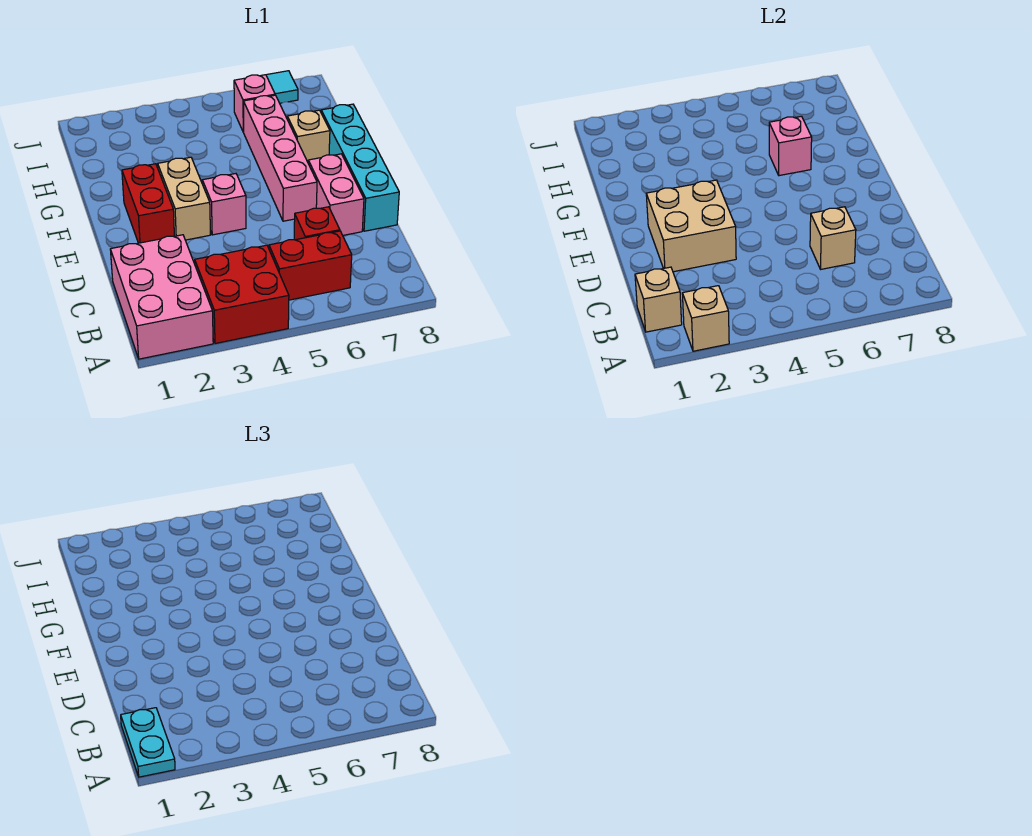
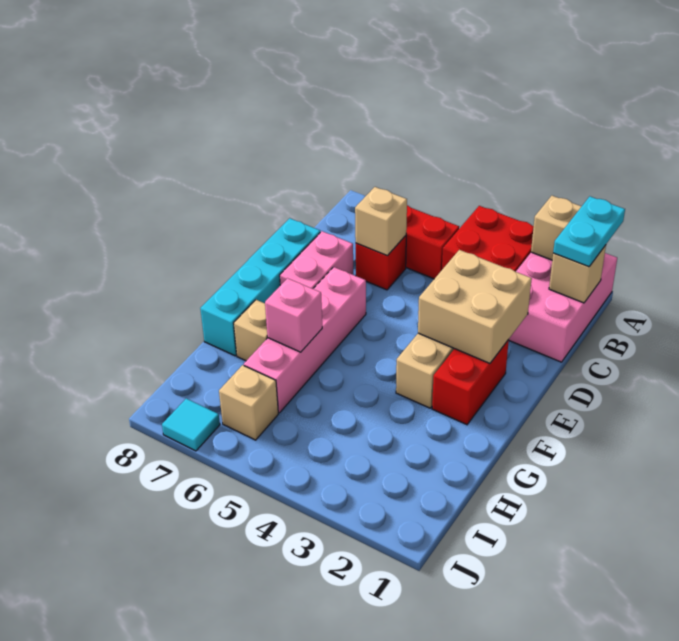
pink brick E4 level 1 -> none
pink brick I6 level 1 -> tan brick I6 level 1

